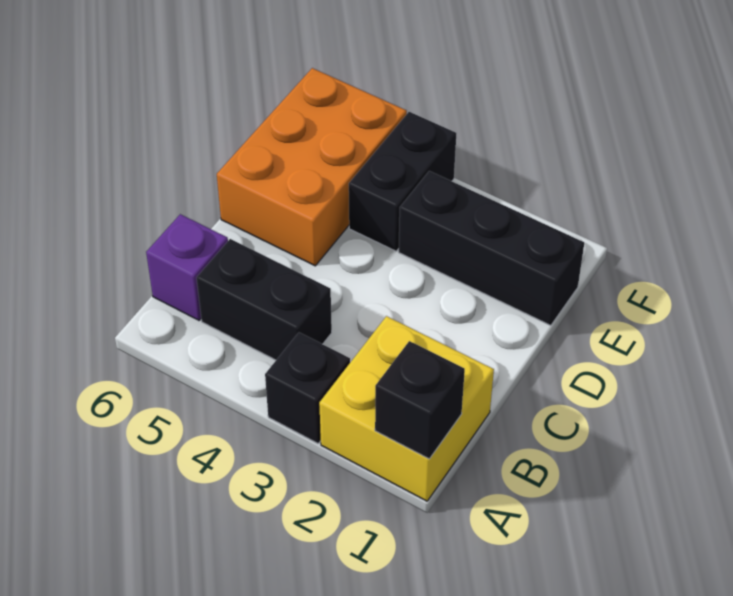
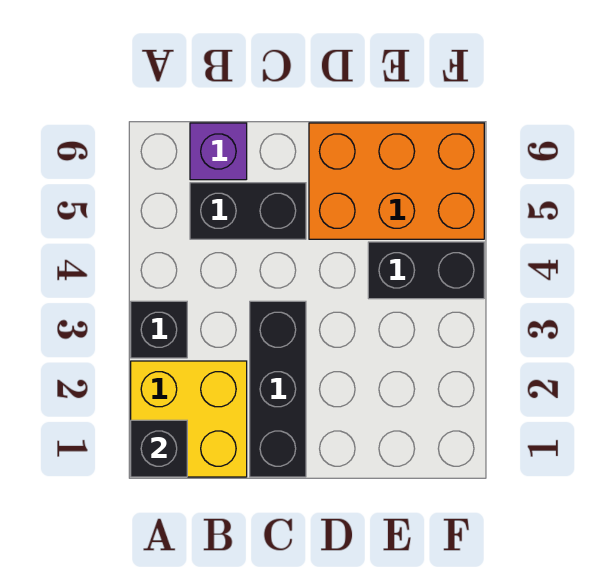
black brick B4:B5 level 1 -> black brick B5:C5 level 1
black brick E1:E3 level 1 -> black brick C1:C3 level 1

